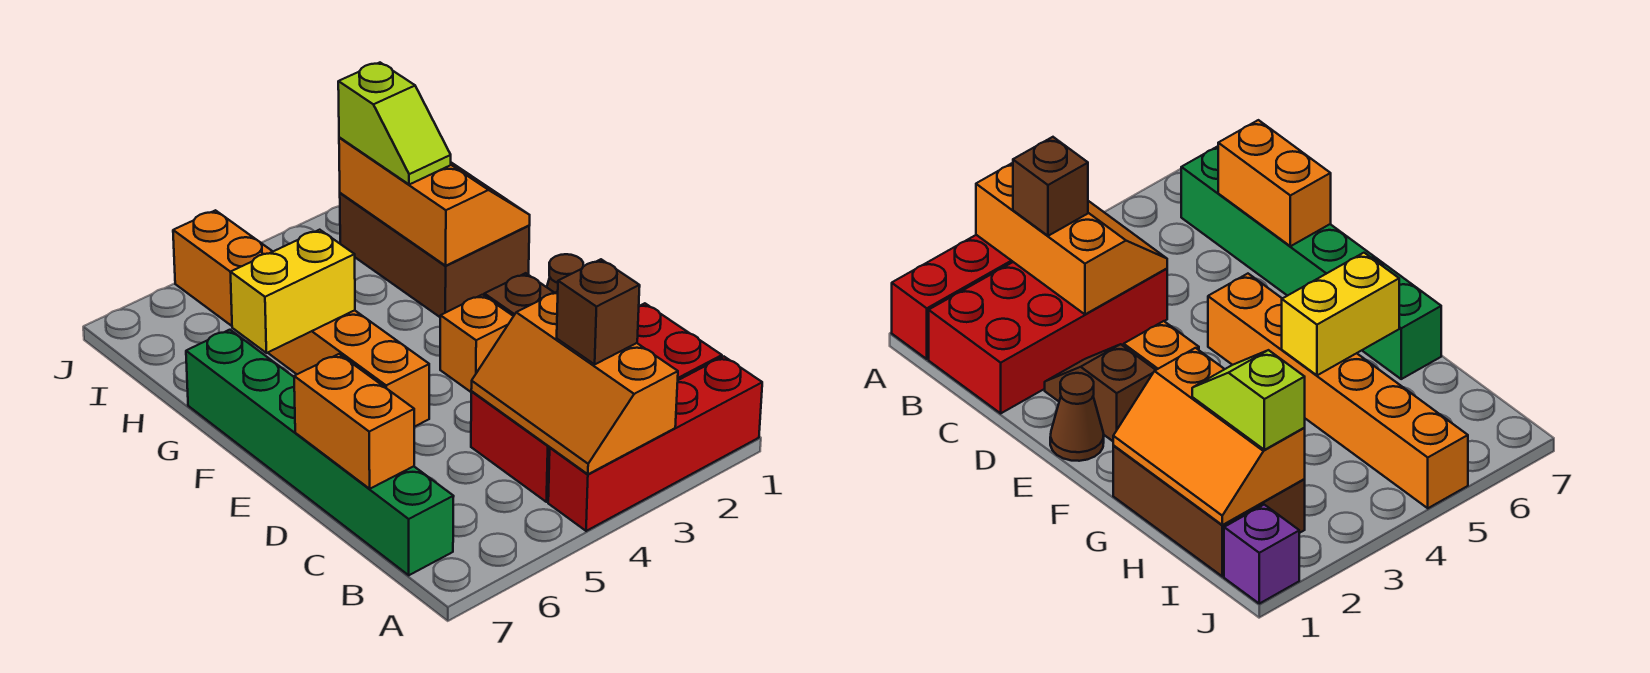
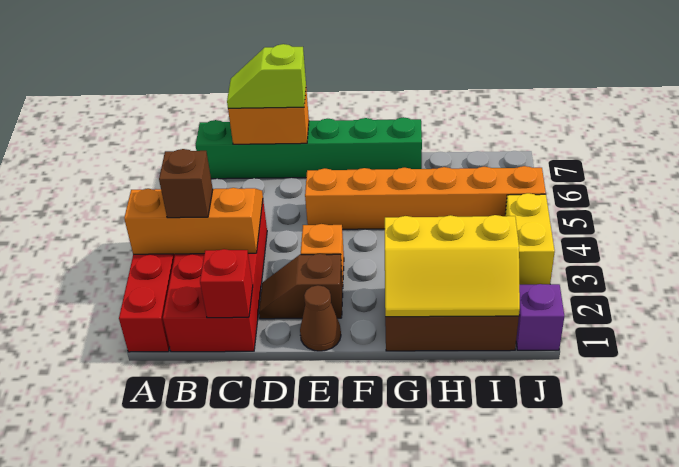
none -> red brick C1 level 2
orange slope G1:I2 level 2 top 2 -> yellow slope G1:I2 level 2 top 2
yellow brick G5:G6 level 2 -> yellow brick J3:J4 level 1
lime slope H2:I2 level 3 top I -> lime slope C7:D7 level 3 top D

